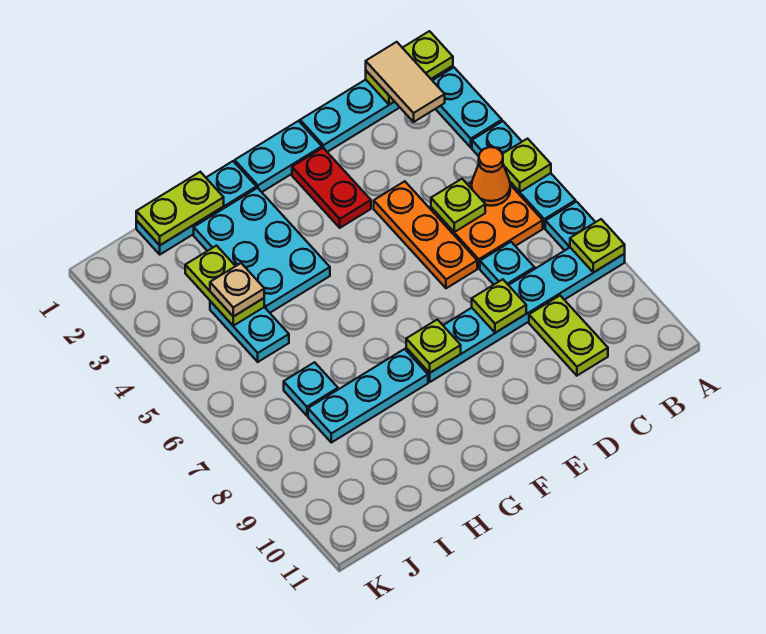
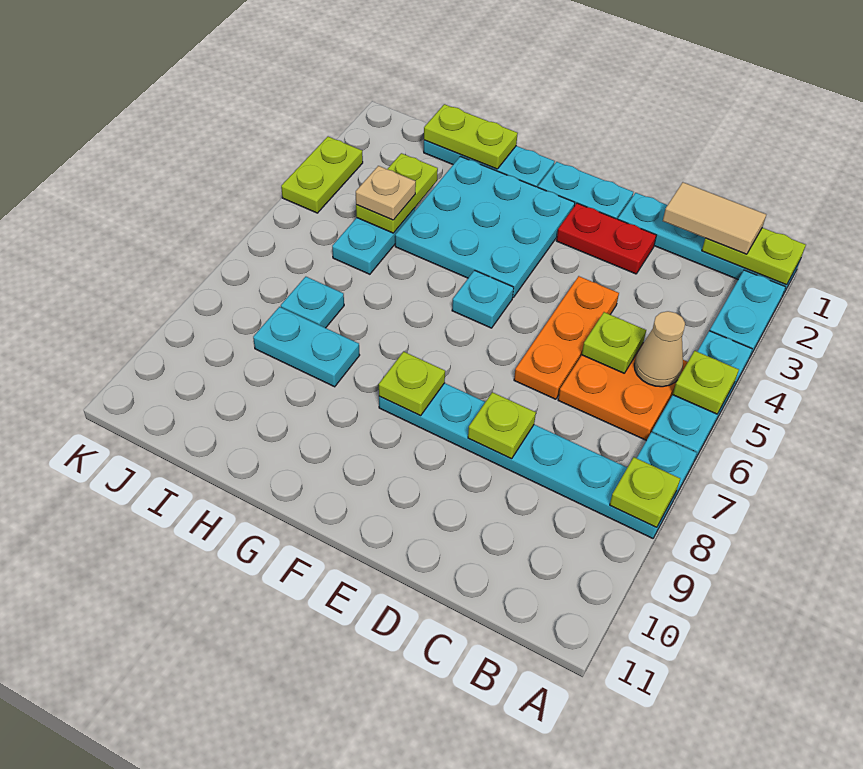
tan tile B1:B2 level 3 -> tan tile B1:C1 level 3
orange cone B5 level 2 -> tan cone B5 level 2
cyan plate C7 level 1 -> cyan plate F5 level 1
lime plate C9:C10 level 1 -> lime plate K3:K4 level 1
red plate E2:E3 level 1 -> red plate D2:E2 level 1
cyan plate G2:H4 level 1 -> cyan plate F2:H4 level 1
cyan plate G8:I8 level 1 -> cyan plate H8:I8 level 1

